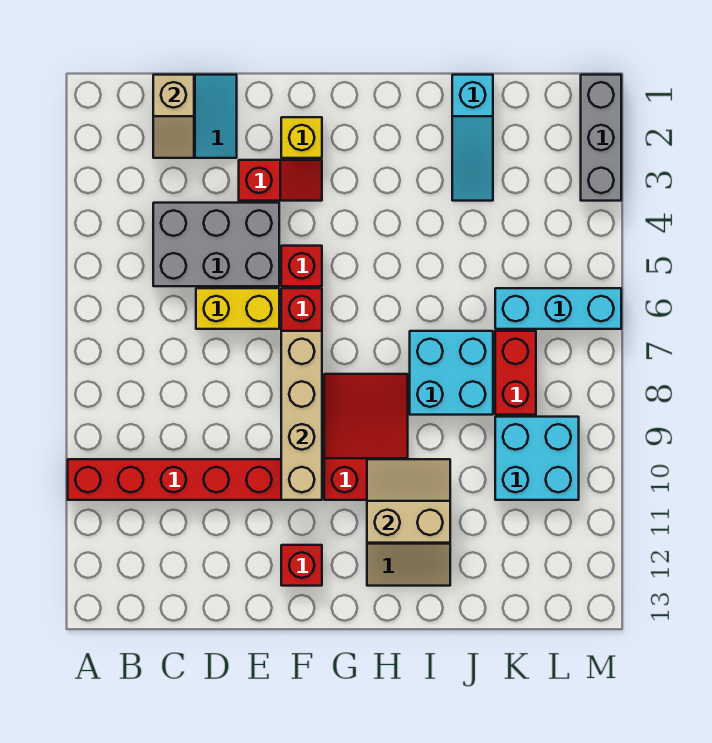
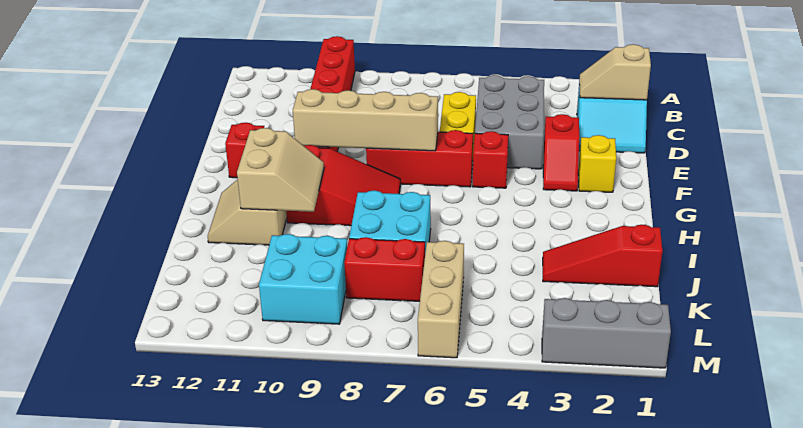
cyan slope J1:J3 level 1 top 1 -> red slope J1:J3 level 1 top 1
cyan brick K6:M6 level 1 -> tan brick K6:M6 level 1

